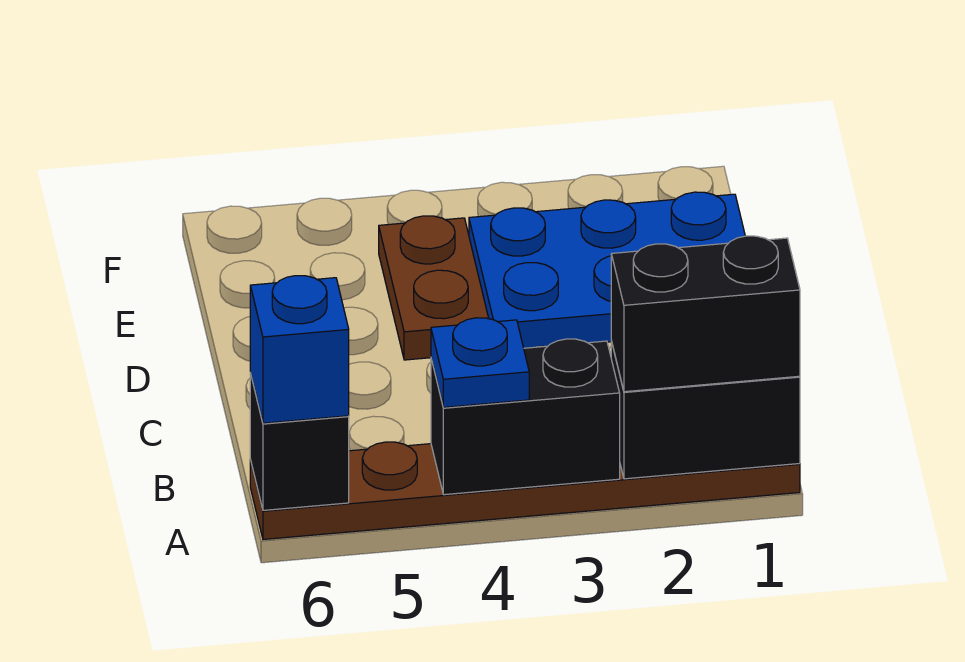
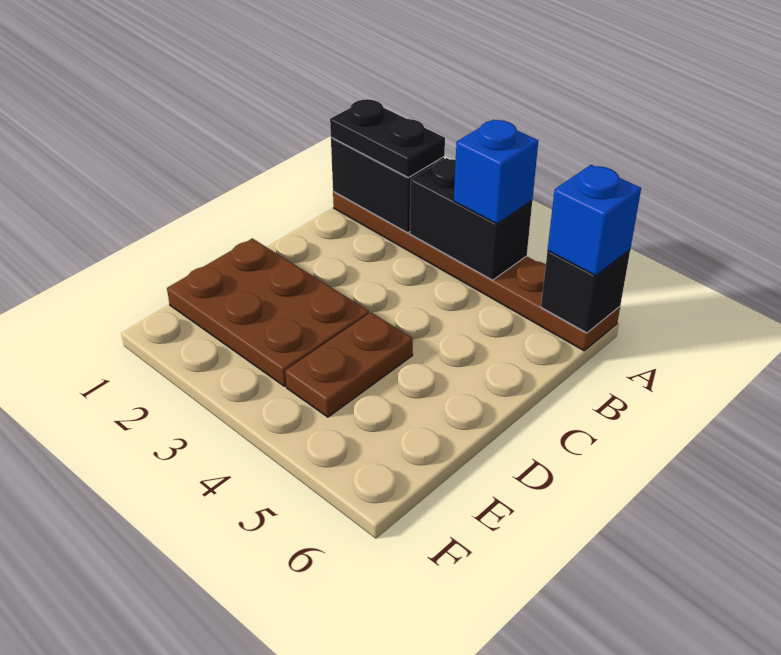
black brick A1:A2 level 3 -> black plate A1:A2 level 3
blue plate A4 level 3 -> blue brick A4 level 3
blue plate D1:E3 level 1 -> brown plate D1:E3 level 1

